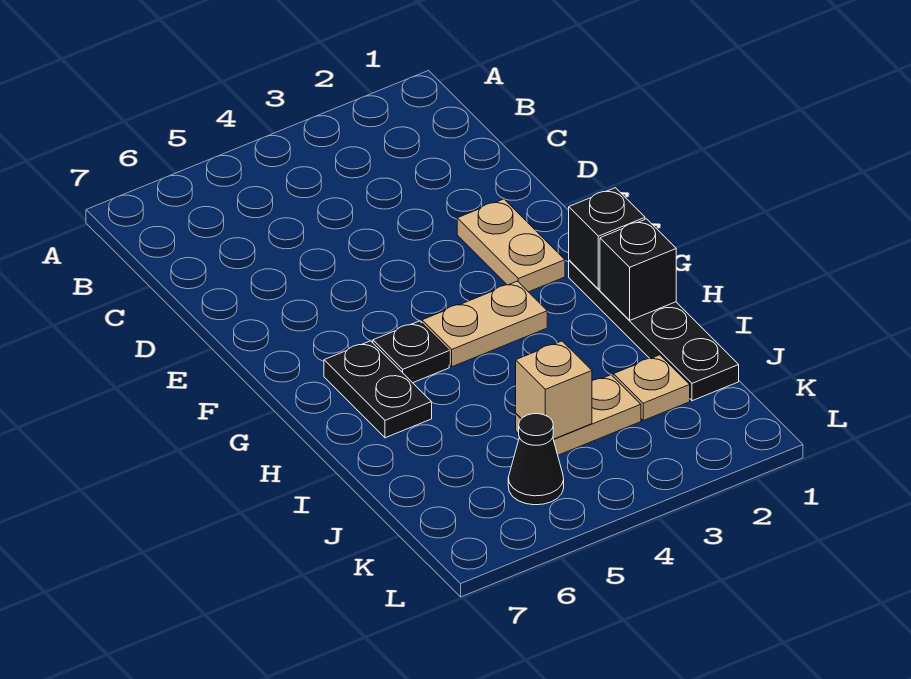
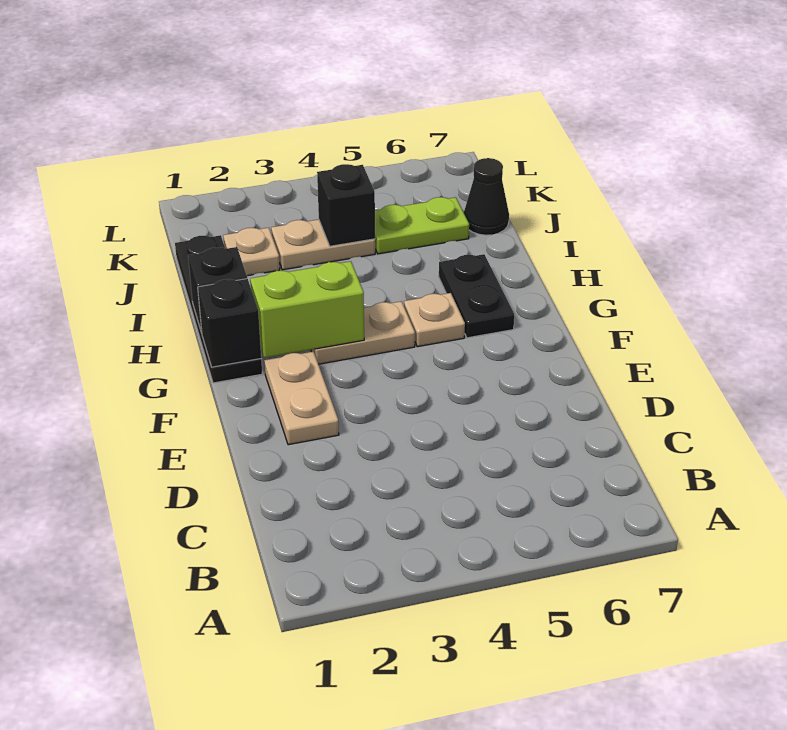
none -> lime brick G2:G3 level 2
black plate G5 level 1 -> tan plate G5 level 1
tan brick J4 level 2 -> black brick J4 level 2
none -> lime plate J5:J6 level 1
black cone K5 level 1 -> black cone J7 level 1

